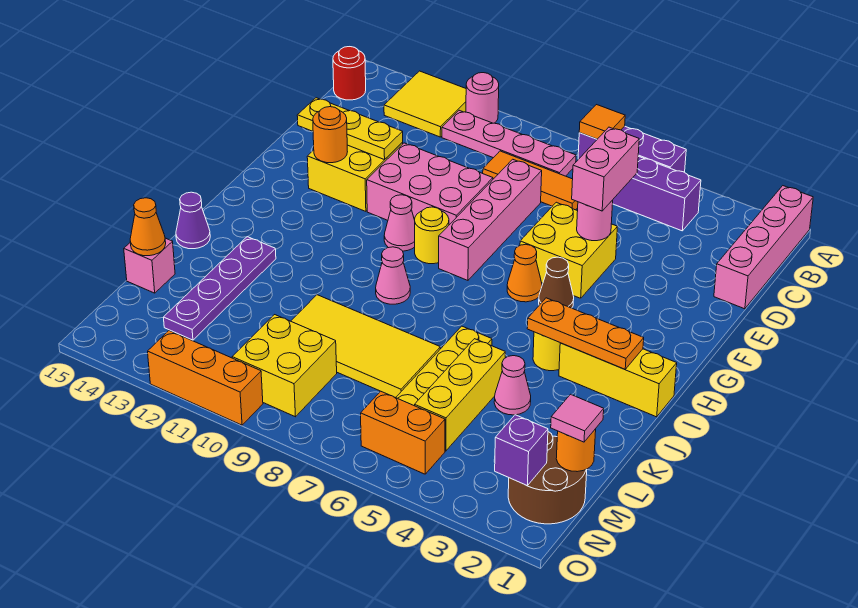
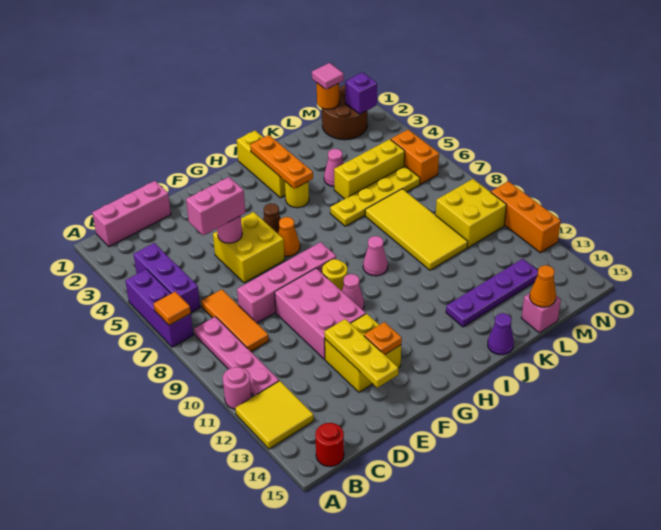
pink brick A1:D1 level 1 -> pink brick B1:D1 level 1
orange round brick F13 level 2 -> orange plate F13 level 2

